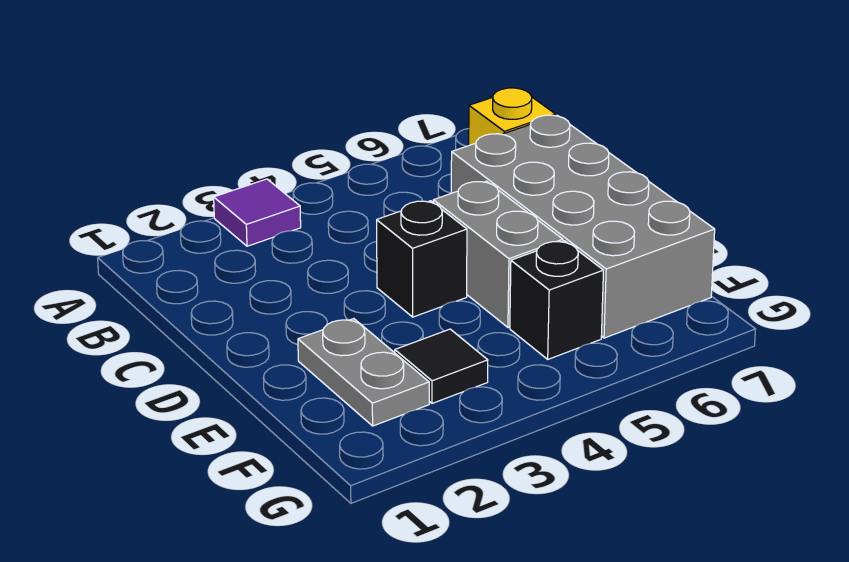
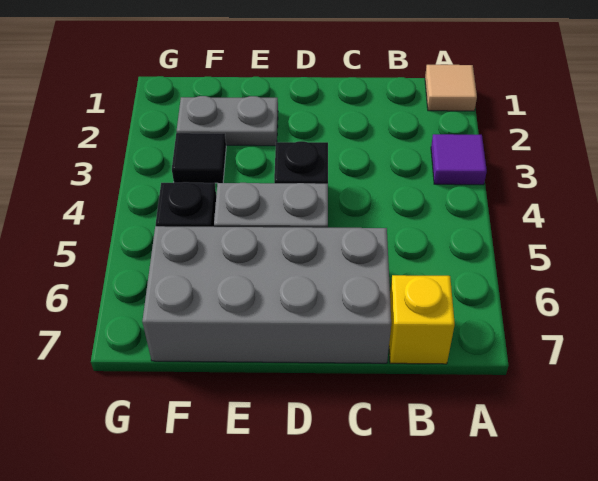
none -> tan tile A1 level 1

